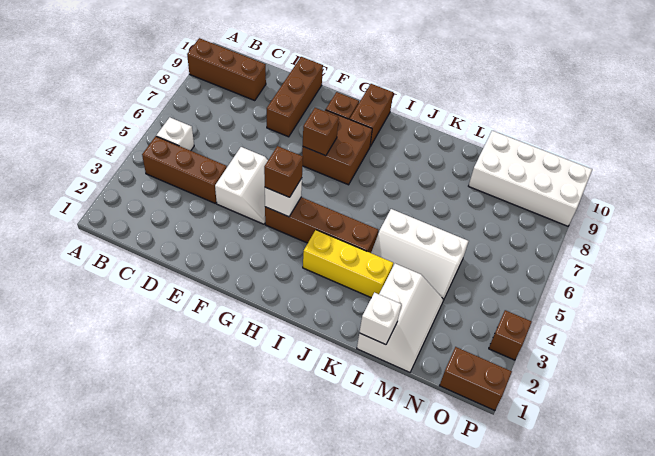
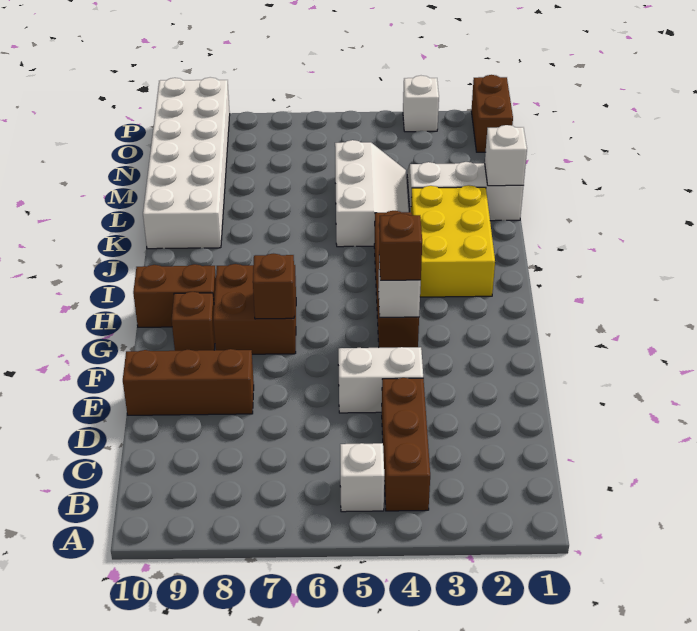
brown brick A9:C9 level 1 -> none
yellow brick I3:K3 level 1 -> yellow brick I2:K3 level 1
white brick M9:P10 level 1 -> white brick K9:P10 level 1
brown brick P3 level 1 -> white brick P3 level 1

